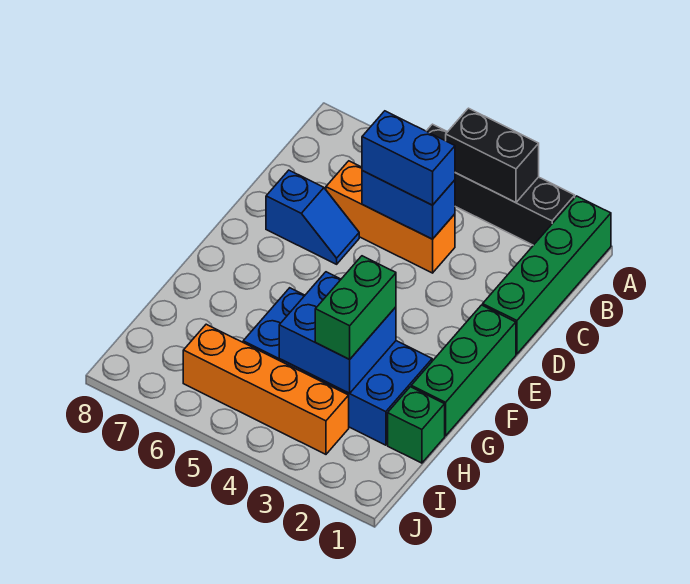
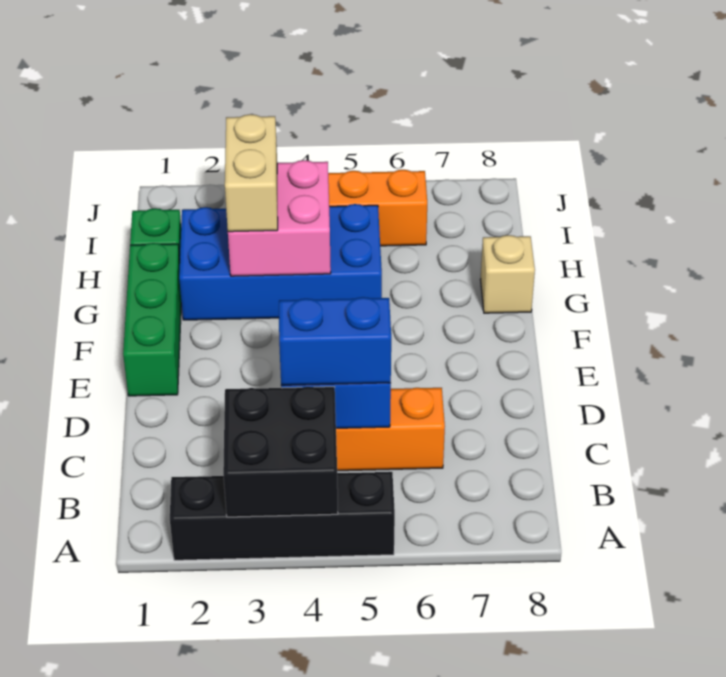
green brick A1:D1 level 1 -> none
black brick A3:A4 level 2 -> black brick A3:B4 level 2
blue slope D6:D7 level 1 top 7 -> none
blue brick G3:H4 level 2 -> pink brick G3:H4 level 2
green brick G3:H3 level 3 -> tan brick G3:H3 level 3
none -> tan brick G8 level 1

